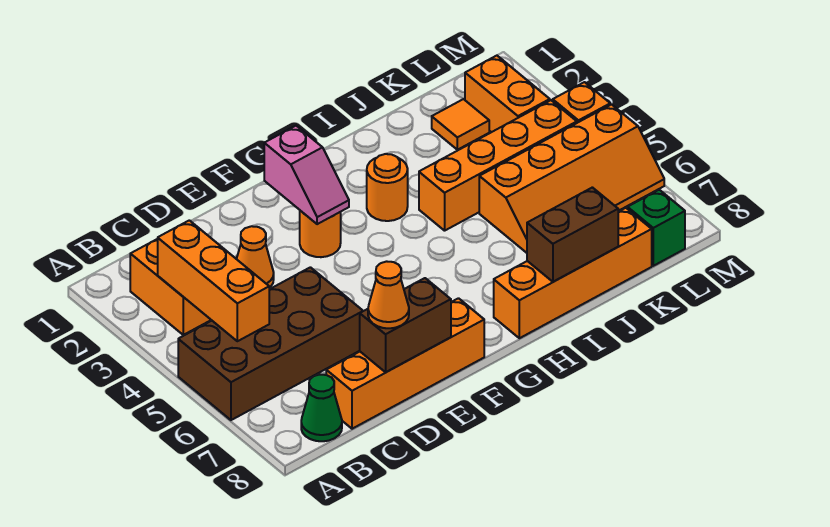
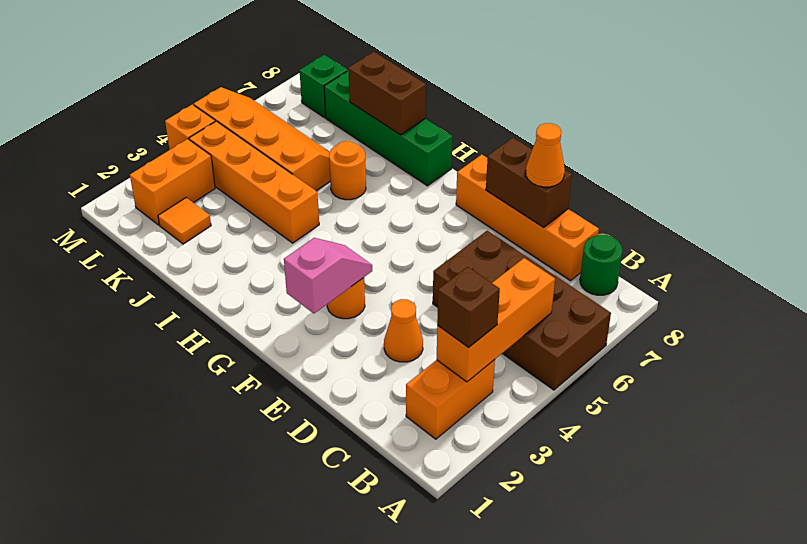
none -> brown brick B3 level 3
green cone B8 level 1 -> green round brick B8 level 1
orange round brick H3 level 1 -> orange round brick I6 level 1
orange brick H8:K8 level 1 -> green brick H8:K8 level 1

